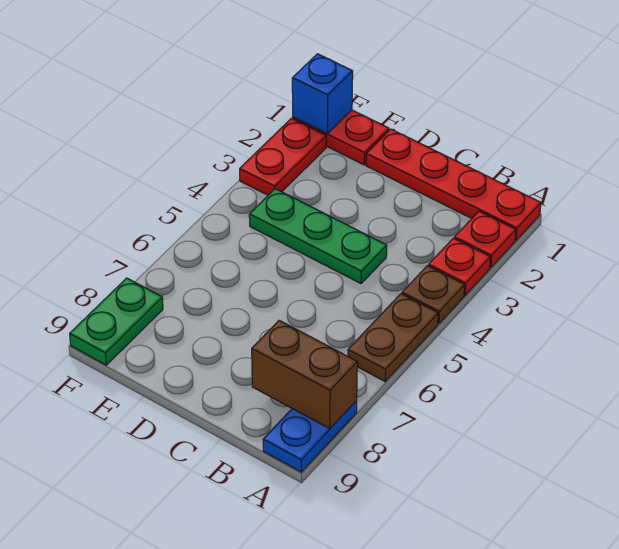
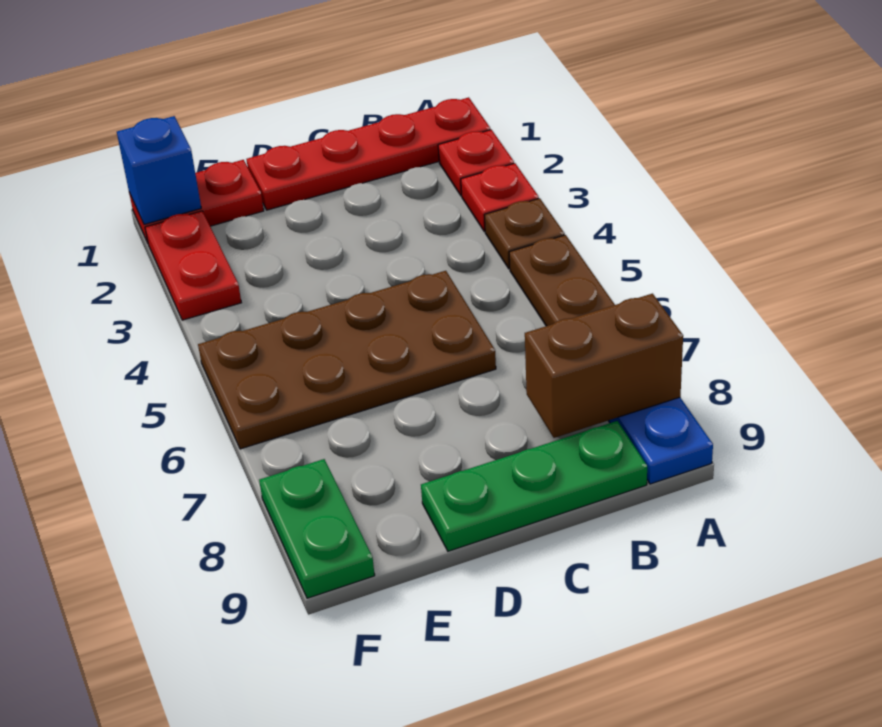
green plate C4:E4 level 1 -> green plate B9:D9 level 1
none -> brown plate C5:F6 level 1

